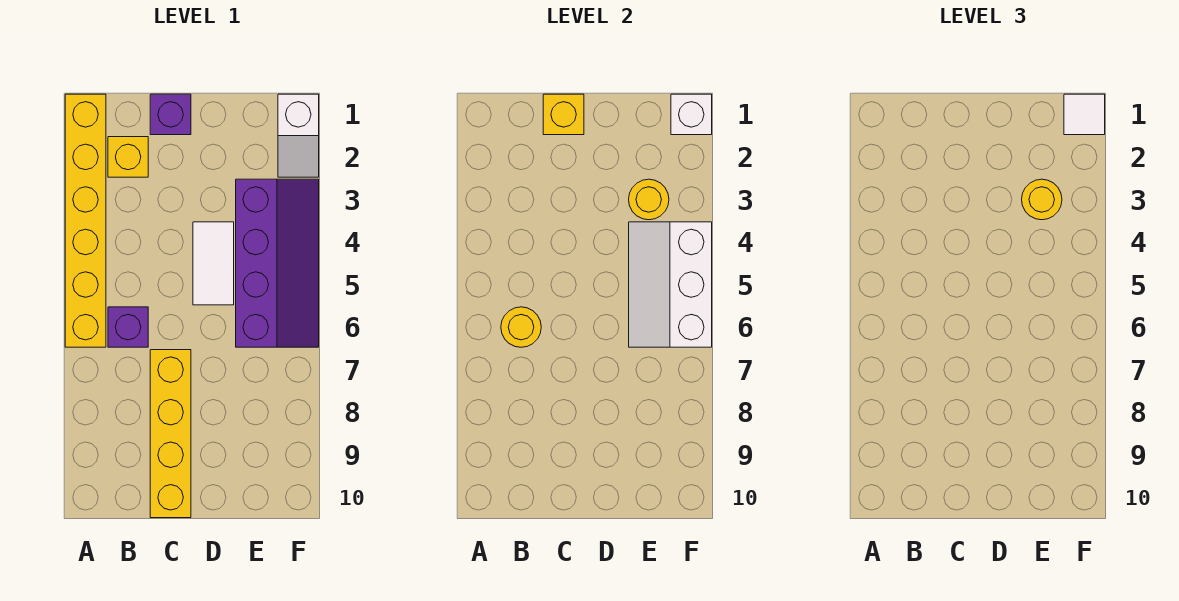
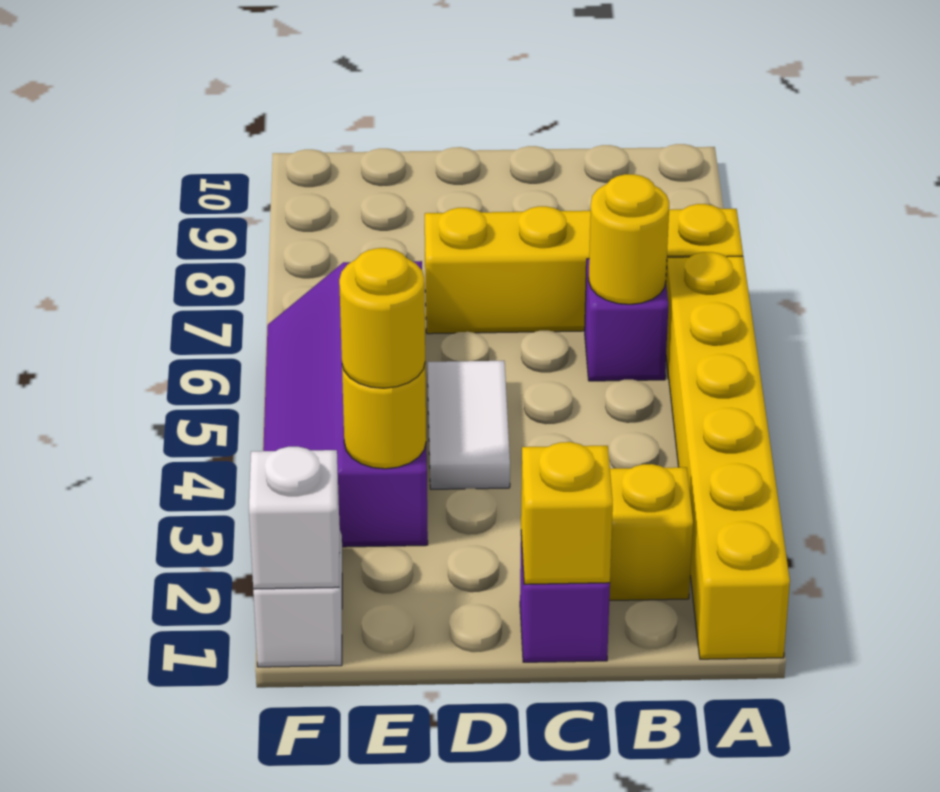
yellow brick C7:C10 level 1 -> yellow brick A7:D7 level 1
white slope E4:F6 level 2 top F -> none
white tile F1 level 3 -> none

